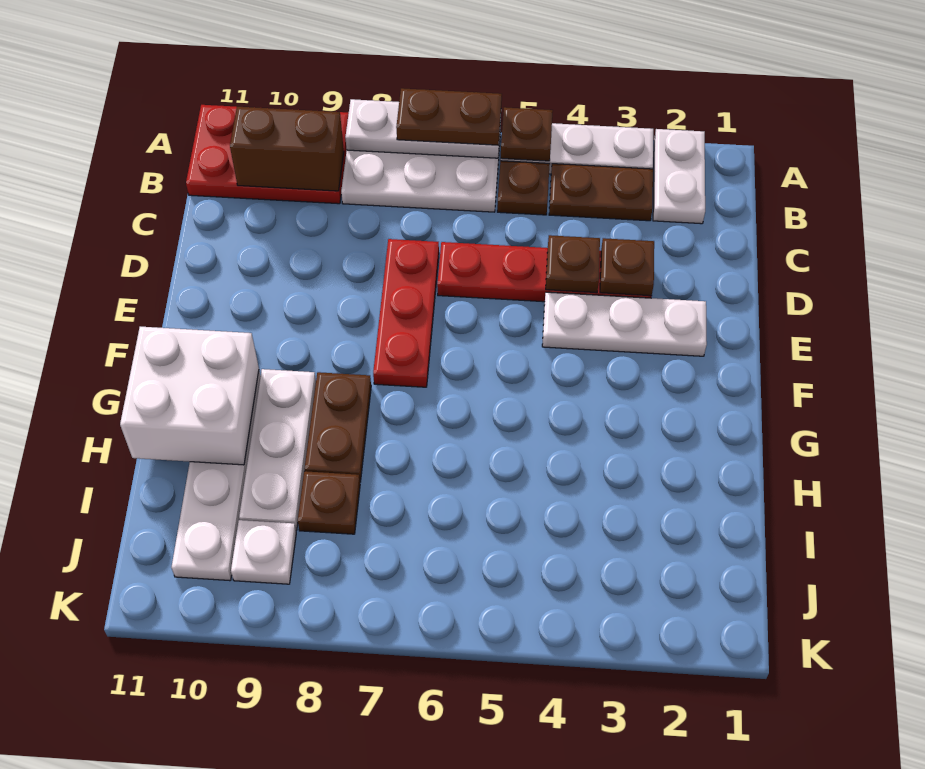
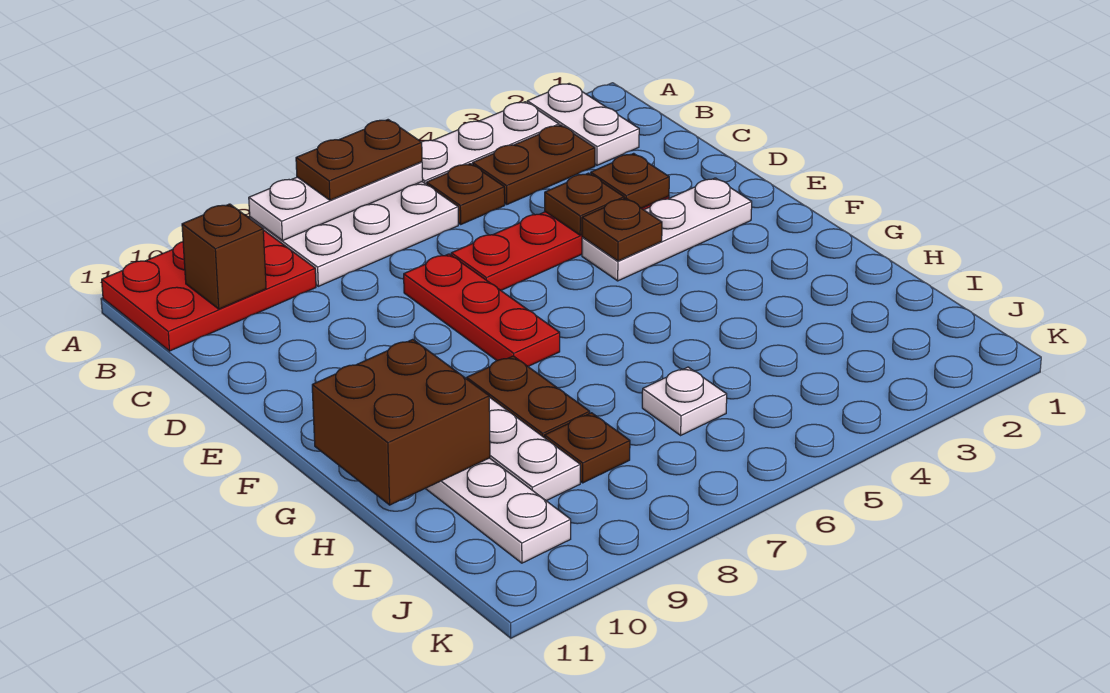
brown plate A5 level 2 -> brown plate E4 level 2
brown brick B9:B10 level 2 -> brown brick B10 level 2
white brick G10:H11 level 2 -> brown brick G10:H11 level 2
white plate J9 level 1 -> white plate I6 level 1

